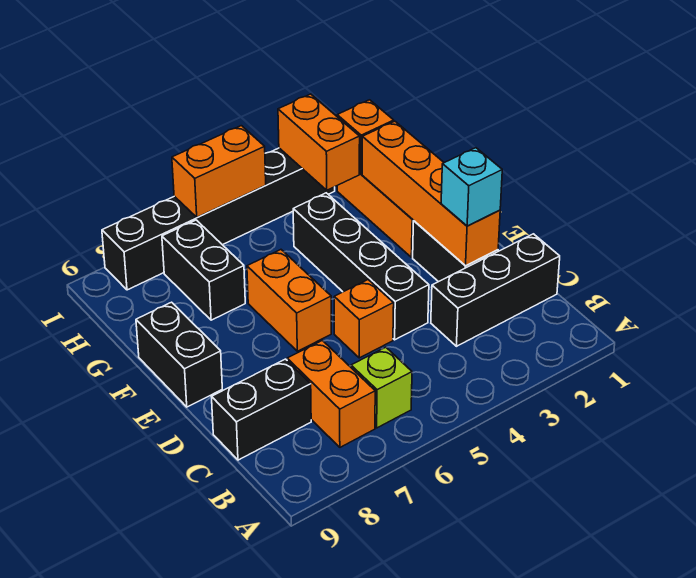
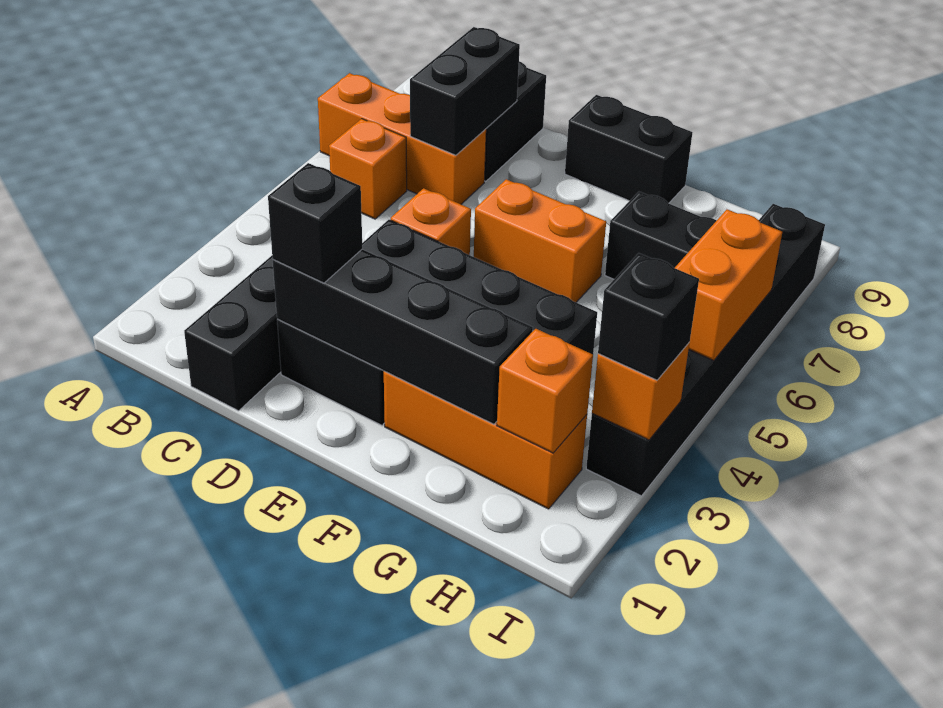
lime brick B6 level 1 -> orange brick B6 level 1
orange brick B7:C7 level 1 -> orange brick A7:C7 level 1
none -> black brick C7:C8 level 2
orange brick D2:G2 level 2 -> black brick D2:G2 level 2
cyan brick D2 level 3 -> black brick D2 level 3
orange brick H3:I3 level 2 -> orange brick I3 level 2
none -> black brick I3 level 3

